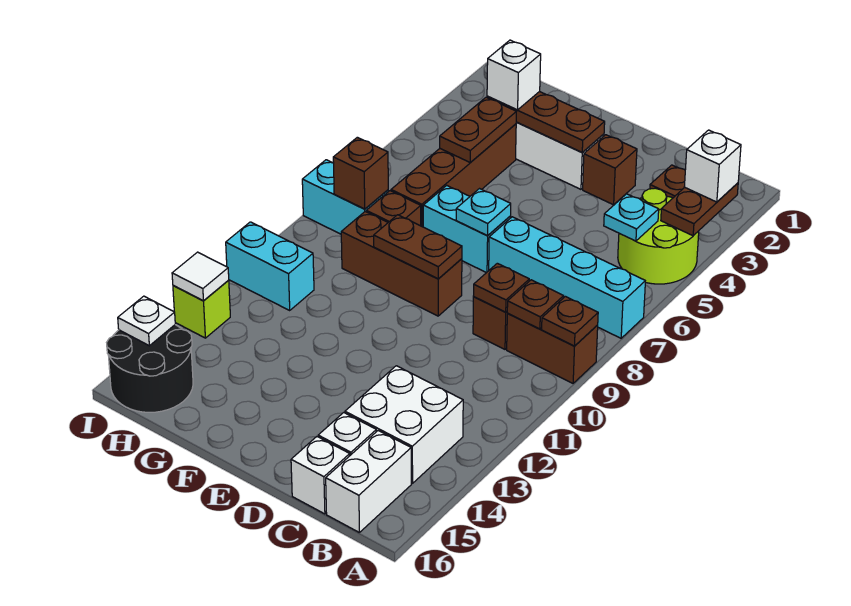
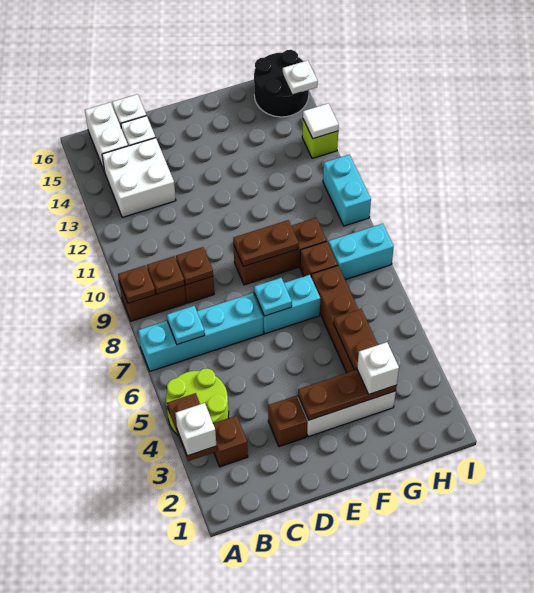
cyan plate B5 level 2 -> cyan plate B7 level 2
brown brick H8 level 2 -> none
cyan brick H11:I11 level 1 -> cyan brick I10:I11 level 1

